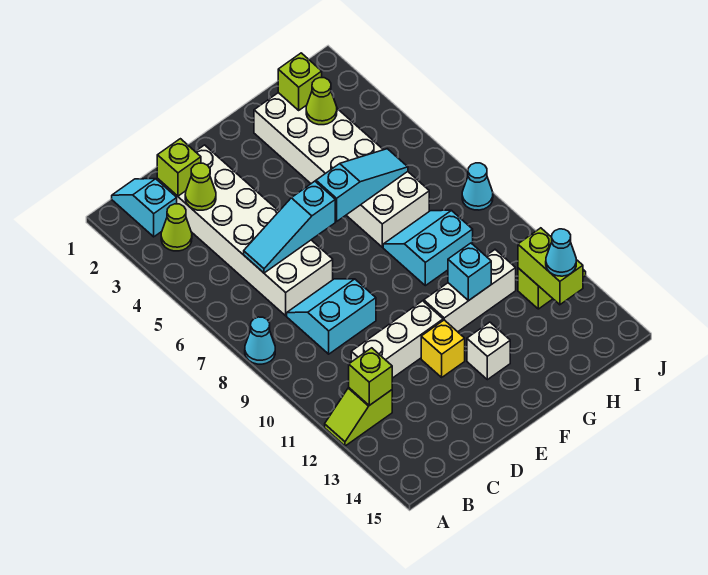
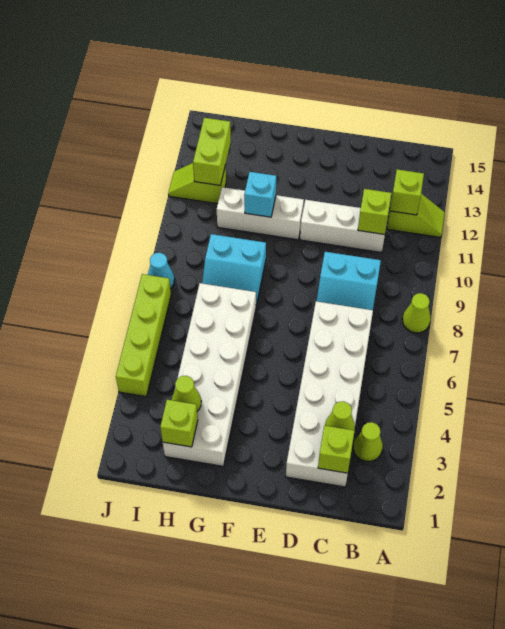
cyan cone A8 level 1 -> lime cone A8 level 1
cyan slope B1:B2 level 1 top 2 -> none
cyan slope C6:E6 level 2 top E -> none
none -> lime brick C11 level 2
yellow brick E12 level 1 -> none
cyan slope F6:H6 level 2 top F -> none
white brick F13 level 1 -> none
cyan cone I13 level 3 -> none
none -> lime brick J4:J7 level 1

